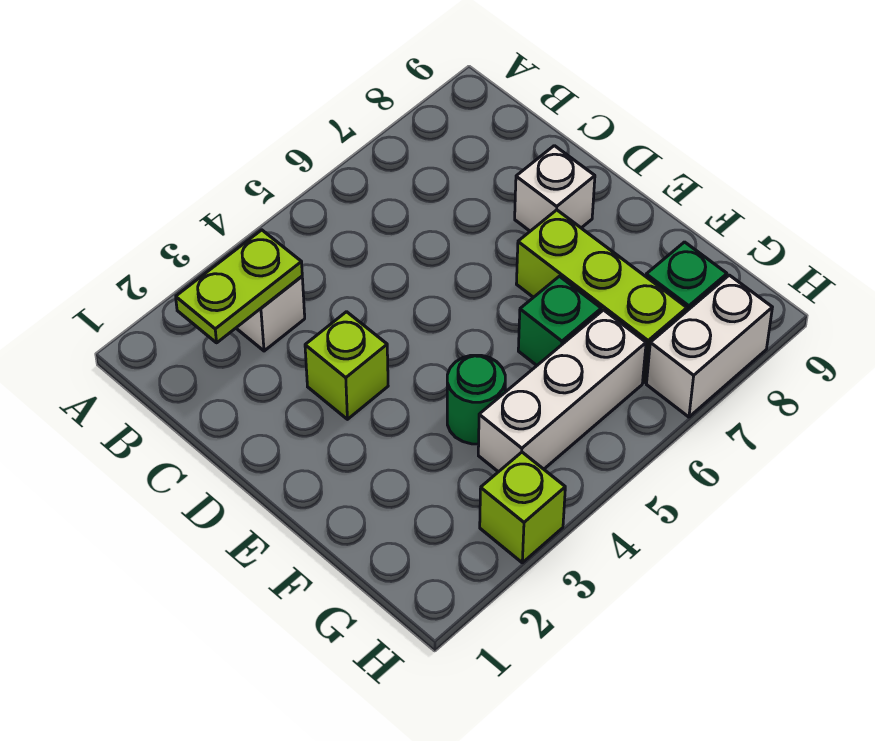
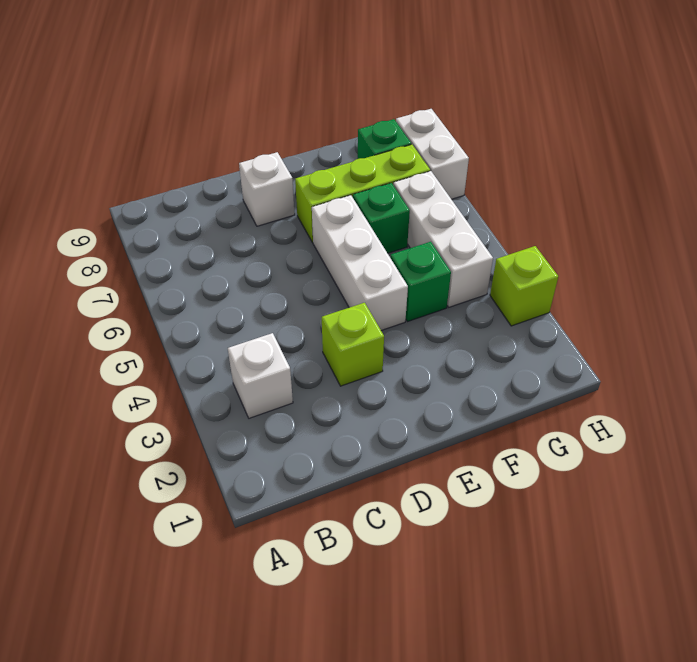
lime plate B2:B3 level 2 -> none
none -> white brick E4:E6 level 1
green round brick F4 level 1 -> green brick F4 level 1

